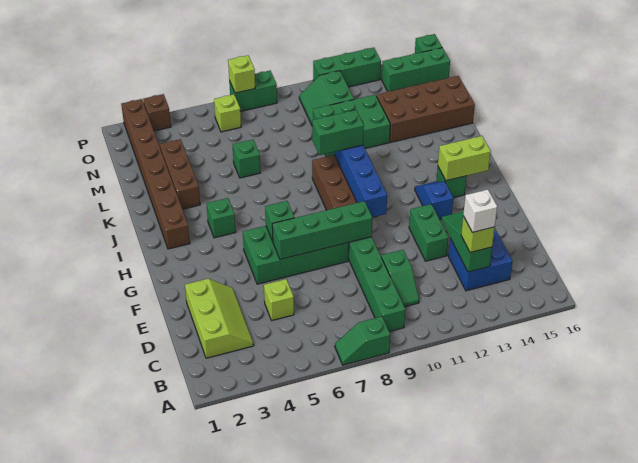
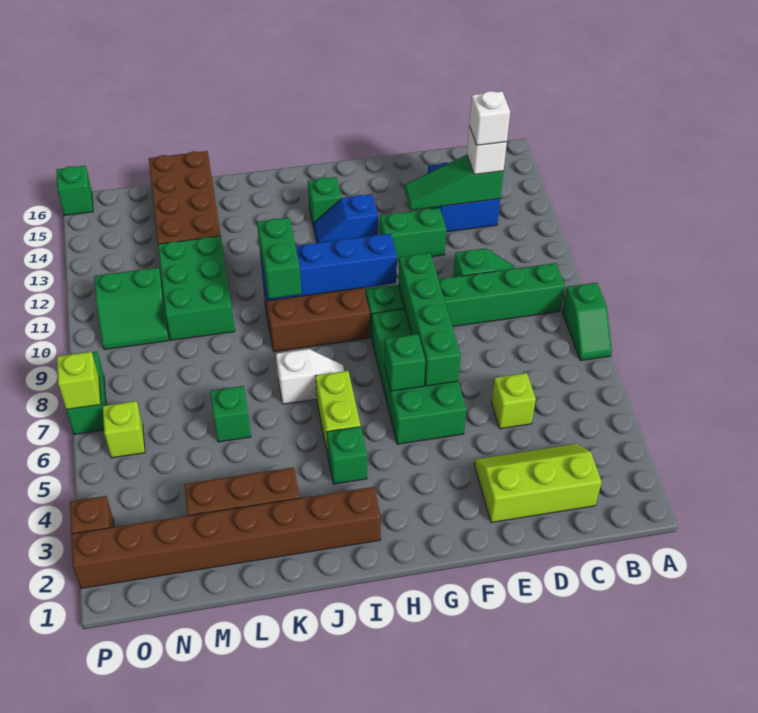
lime brick C13 level 3 -> white brick C13 level 3
lime brick H14:H15 level 2 -> lime brick I5:I6 level 1
none -> white slope I7:J7 level 1 top J
green brick O14:O16 level 1 -> none
green brick P11:P13 level 1 -> none

